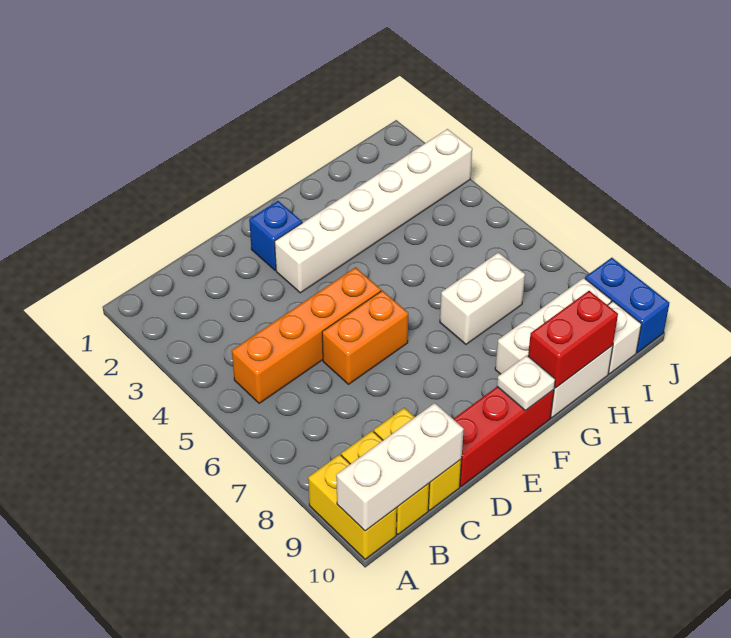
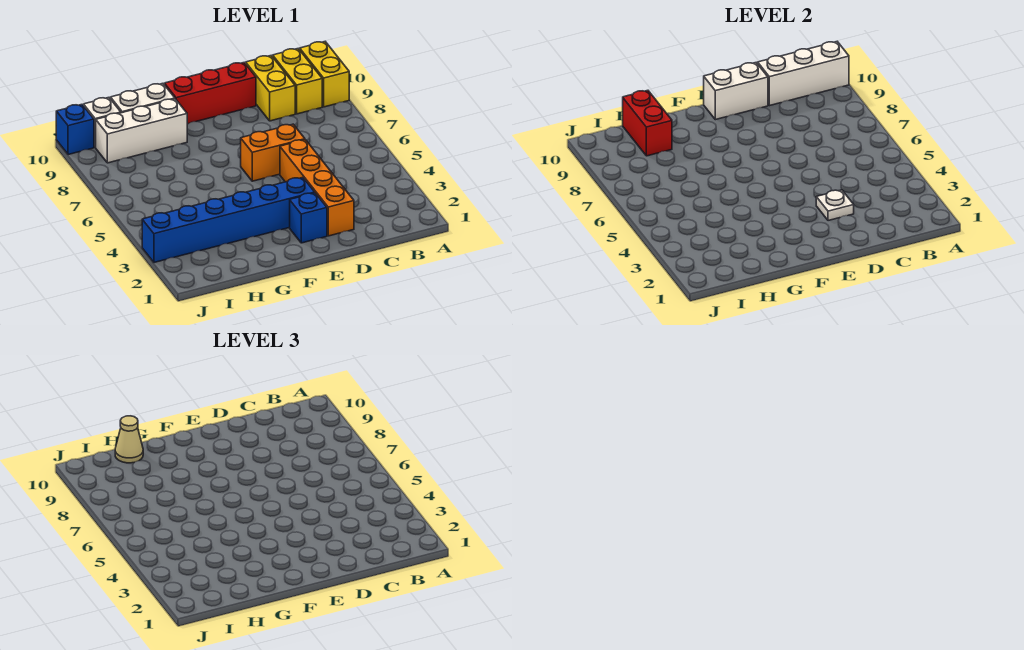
orange brick B5:E5 level 1 -> orange brick D2:D5 level 1
white brick E3:J3 level 1 -> blue brick E3:J3 level 1
white plate F10 level 2 -> white plate D3 level 2
white brick G7:H7 level 1 -> white brick D10:E10 level 2
red brick G10:H10 level 2 -> red brick H9:H10 level 2
none -> tan cone H10 level 3
blue brick J9:J10 level 1 -> blue brick J10 level 1

